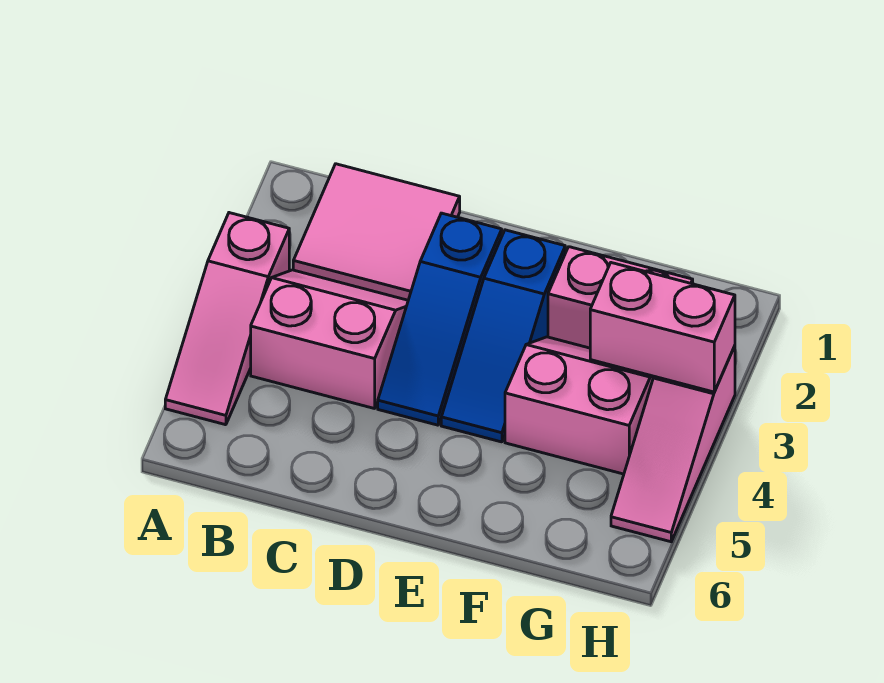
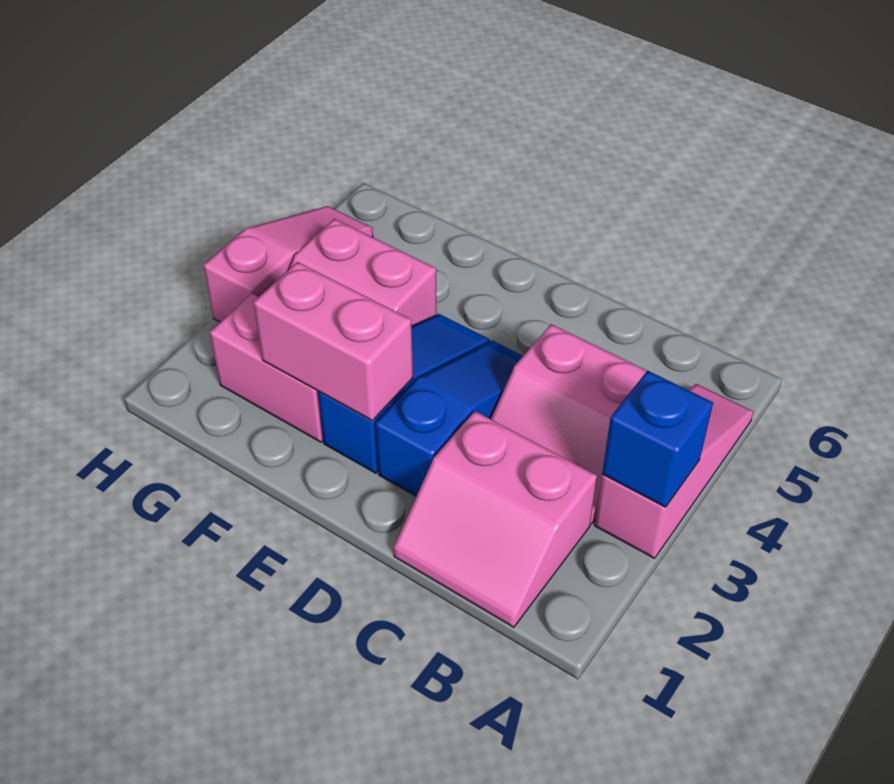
none -> blue brick A3 level 2
pink tile B1:C2 level 1 -> pink slope B1:C2 level 1 top 2
pink brick G3:H3 level 2 -> pink brick E2:F2 level 2

